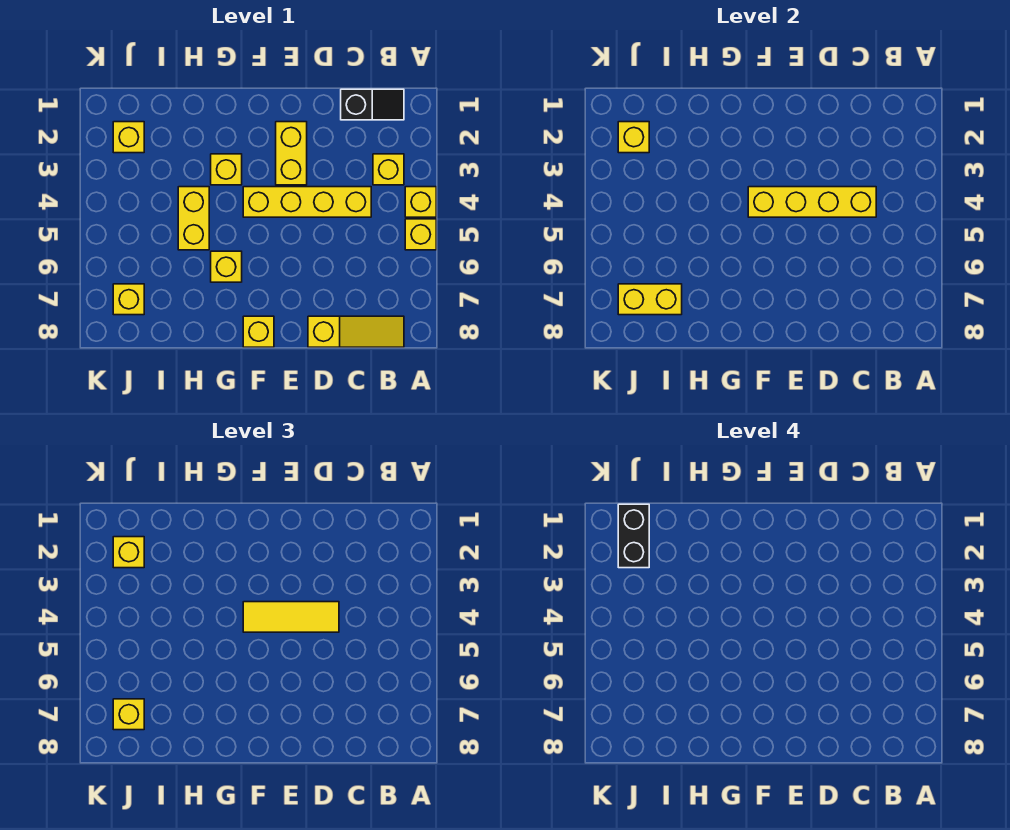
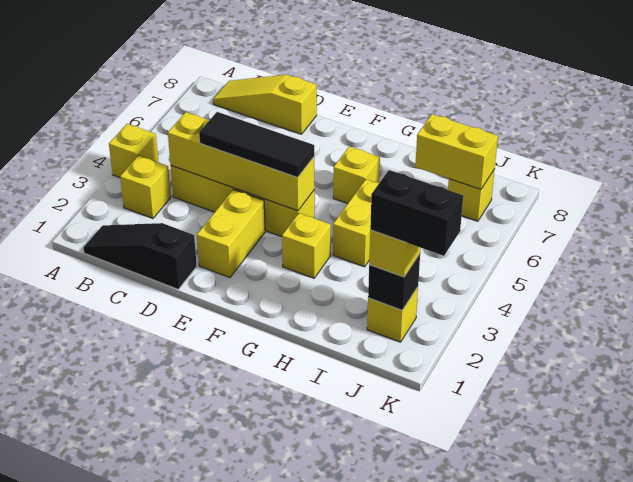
yellow brick A5 level 1 -> none
black slope B1:C1 level 1 top C -> black slope B1:D1 level 1 top D
yellow tile D4:F4 level 3 -> black tile D4:F4 level 3
yellow brick F8 level 1 -> none
black brick J1:J2 level 4 -> black brick J2:K2 level 4
yellow brick J2 level 2 -> black brick J2 level 2
yellow brick J7 level 3 -> none

